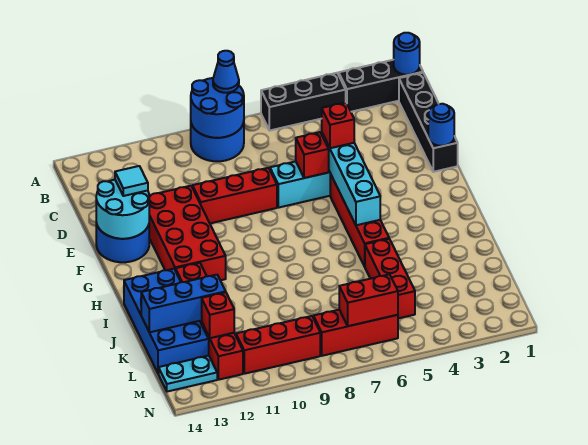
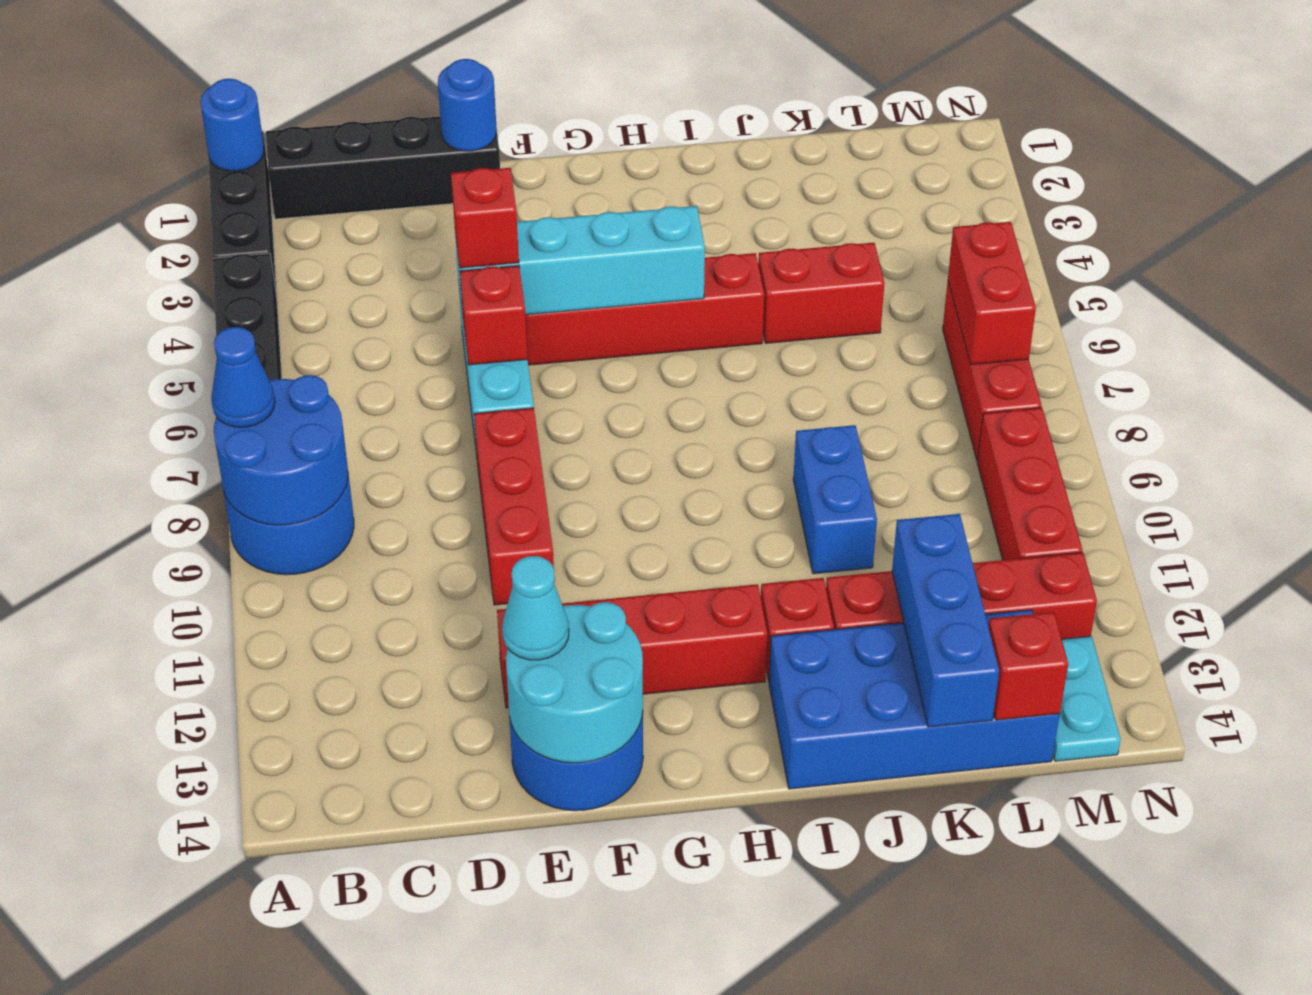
red brick E11:H12 level 1 -> red brick E12:H12 level 1
cyan tile E13 level 3 -> cyan cone E13 level 3
red brick J5:L5 level 1 -> red brick J5:K5 level 1
none -> blue brick J9:J10 level 1
red brick L12 level 2 -> red brick L14 level 2

